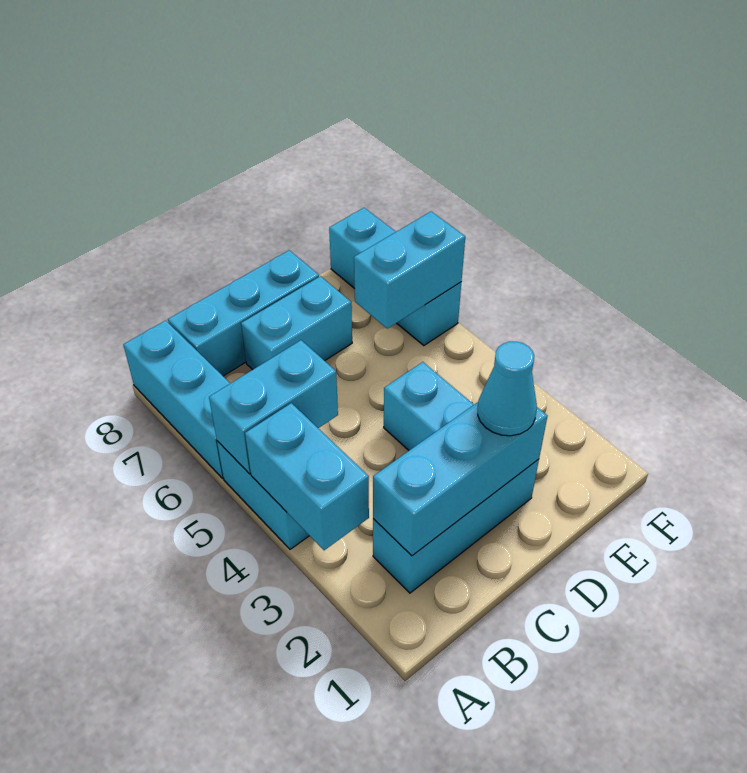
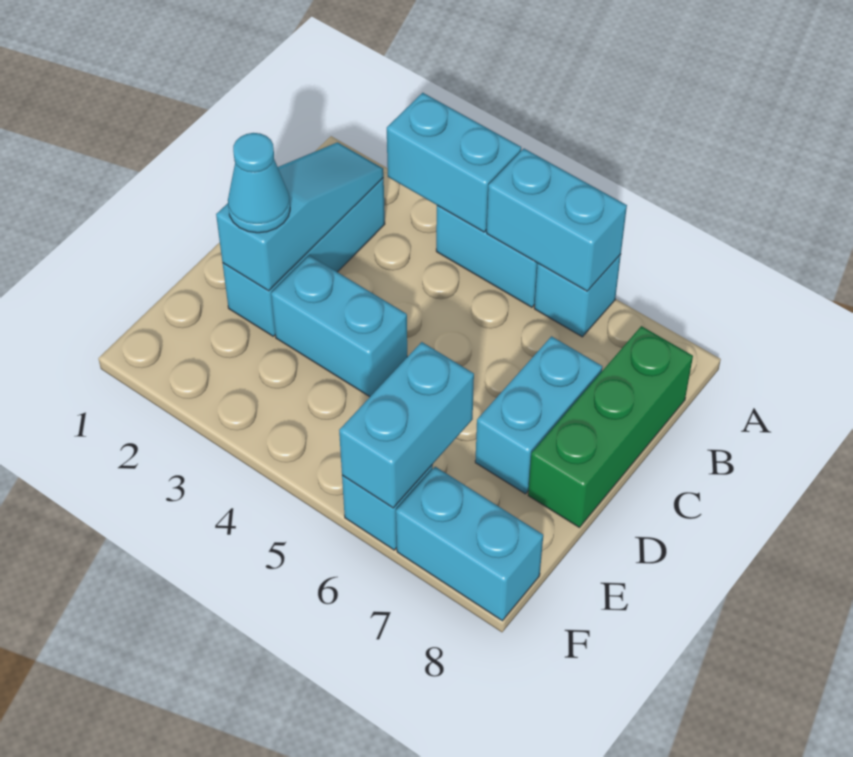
cyan brick A5:B5 level 2 -> cyan brick A5:A6 level 2
cyan brick A6:A8 level 1 -> cyan brick A6 level 1
cyan brick B2:D2 level 2 -> cyan slope B2:D2 level 2 top D
cyan brick B8:D8 level 1 -> green brick B8:D8 level 1

